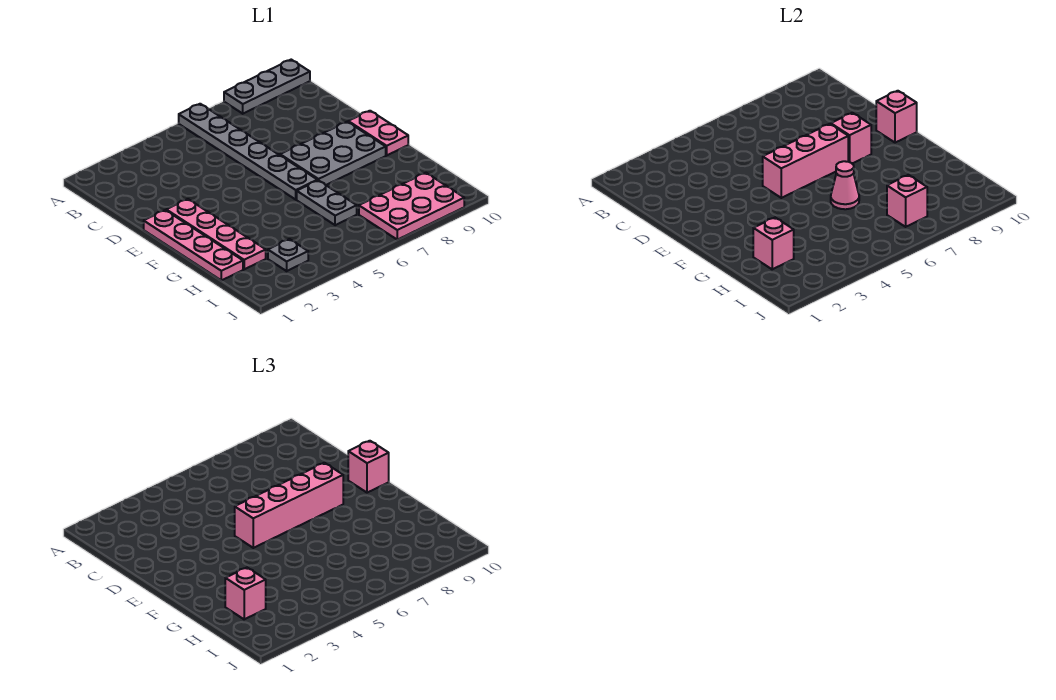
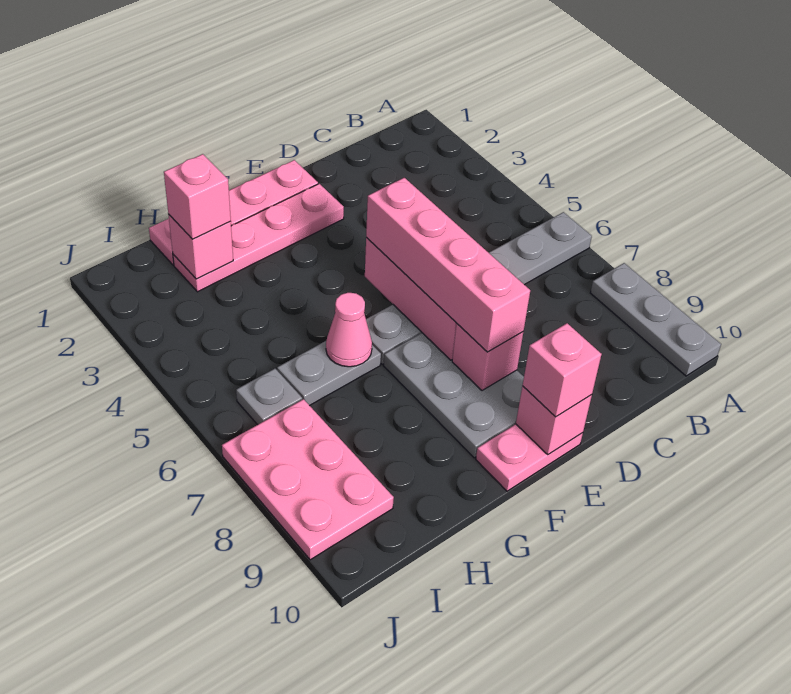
grey plate I3 level 1 -> grey plate I6 level 1
pink brick I7 level 2 -> none

